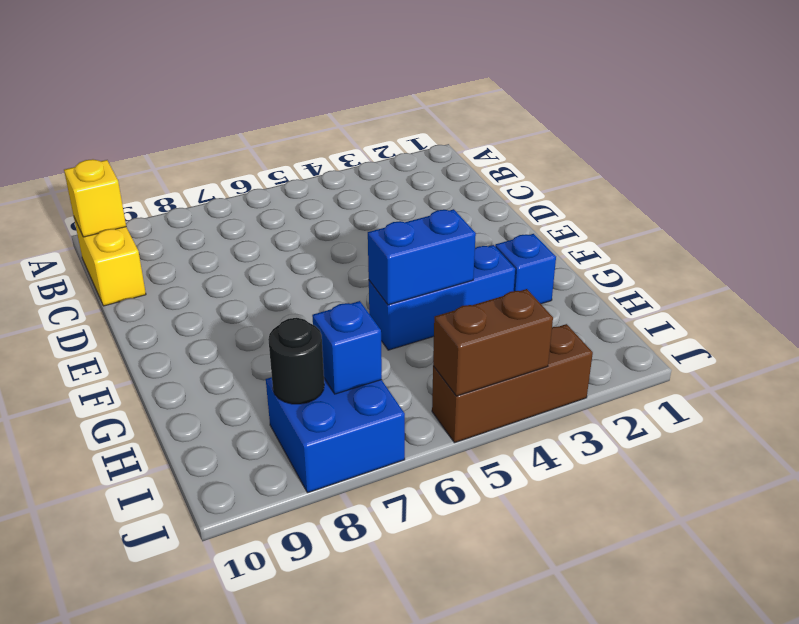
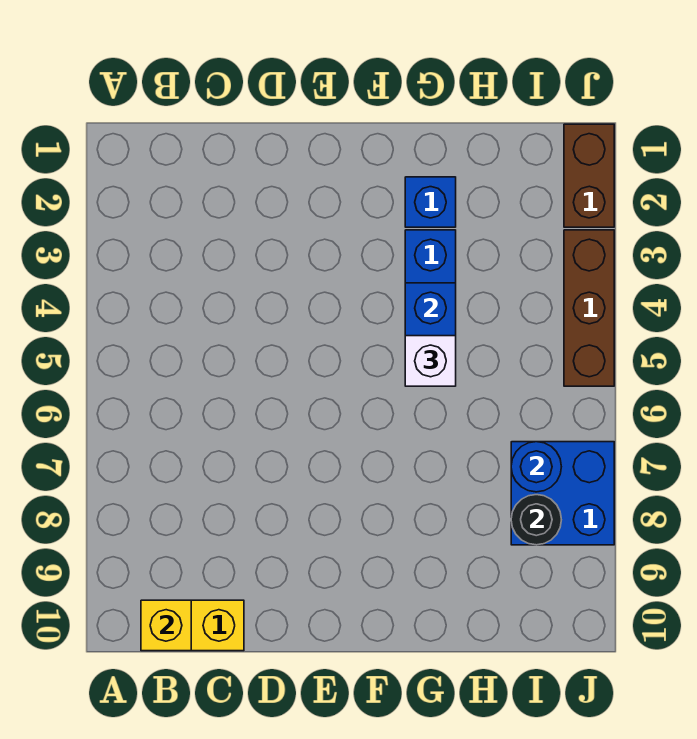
none -> white brick G5 level 3
blue brick I7 level 2 -> blue round brick I7 level 2
brown brick J4:J5 level 2 -> brown brick J1:J2 level 1

